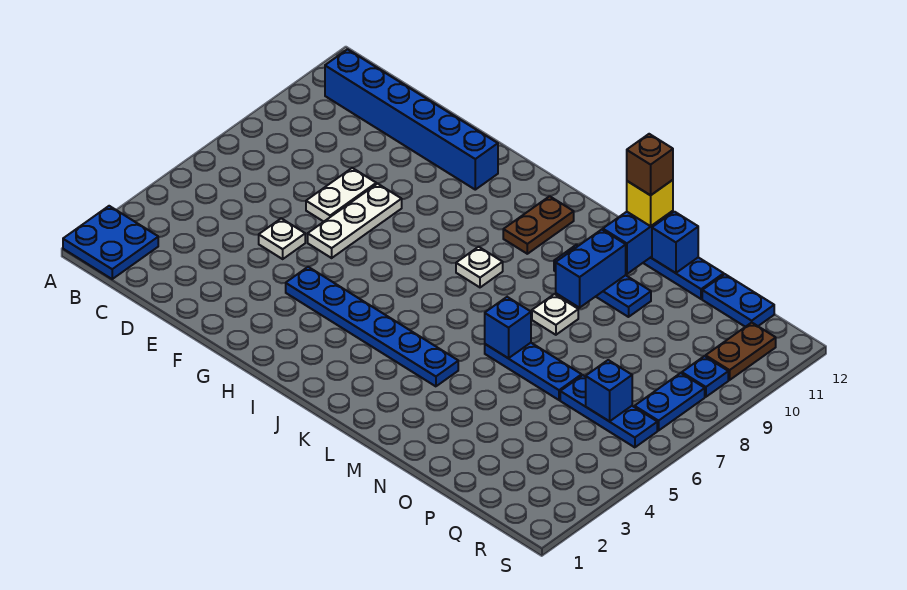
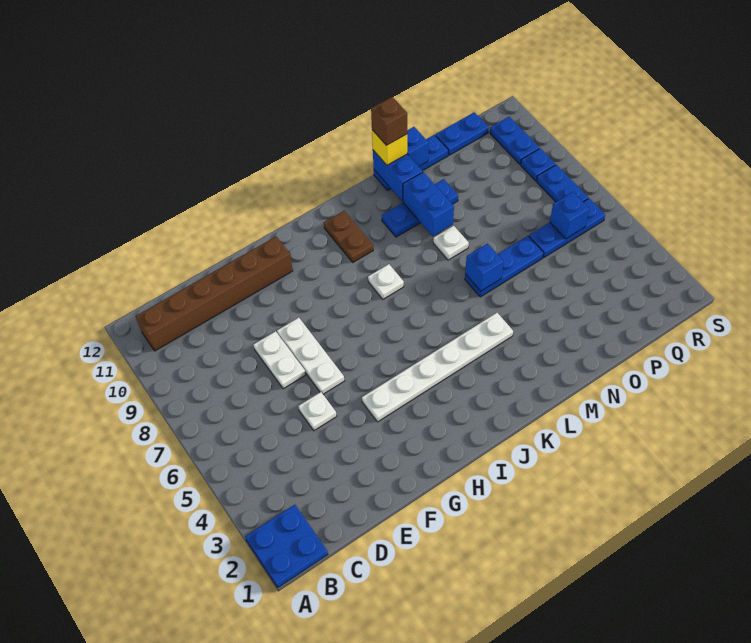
blue brick B11:G11 level 1 -> brown brick B11:G11 level 1
blue plate G4:L4 level 1 -> white plate G4:L4 level 1
brown plate R10:R11 level 1 -> blue plate R10:R11 level 1

